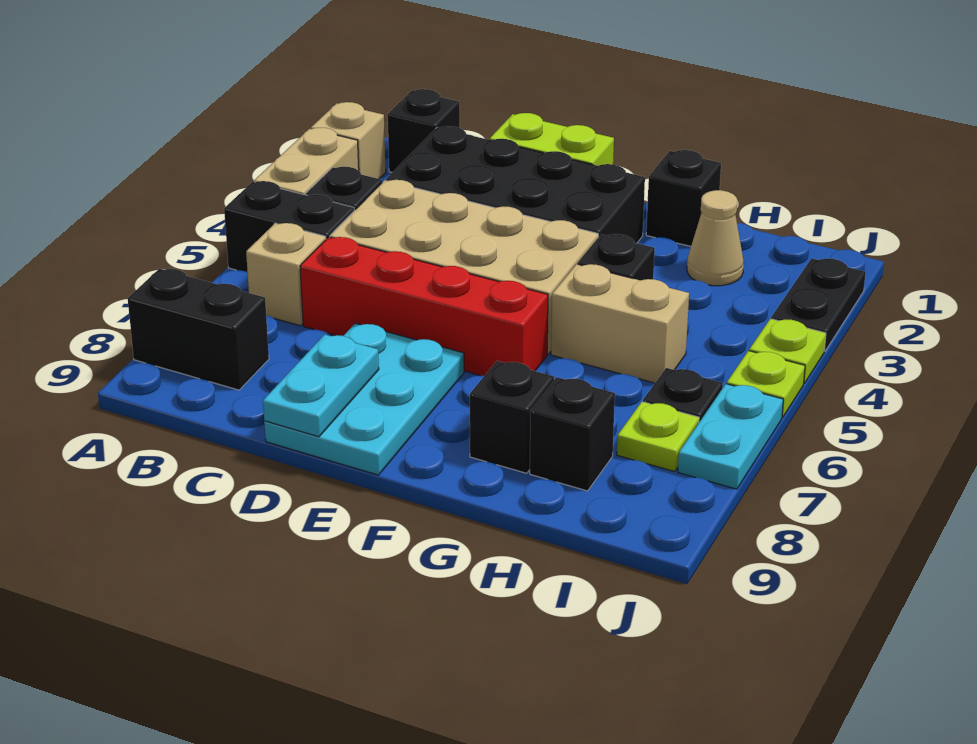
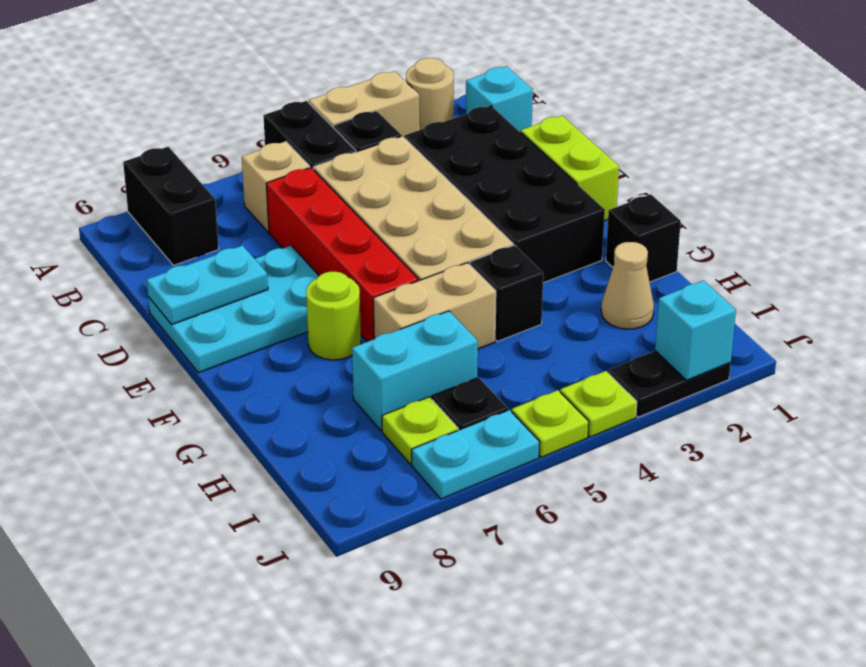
tan brick A2 level 1 -> tan round brick A2 level 1
black brick B1 level 1 -> cyan brick B1 level 1
none -> lime round brick F7 level 1
tan brick G5:H5 level 1 -> tan brick G5:G6 level 1
black brick G8 level 1 -> none
none -> cyan brick H6:H7 level 1
black brick H8 level 1 -> none
none -> cyan brick J2 level 2

